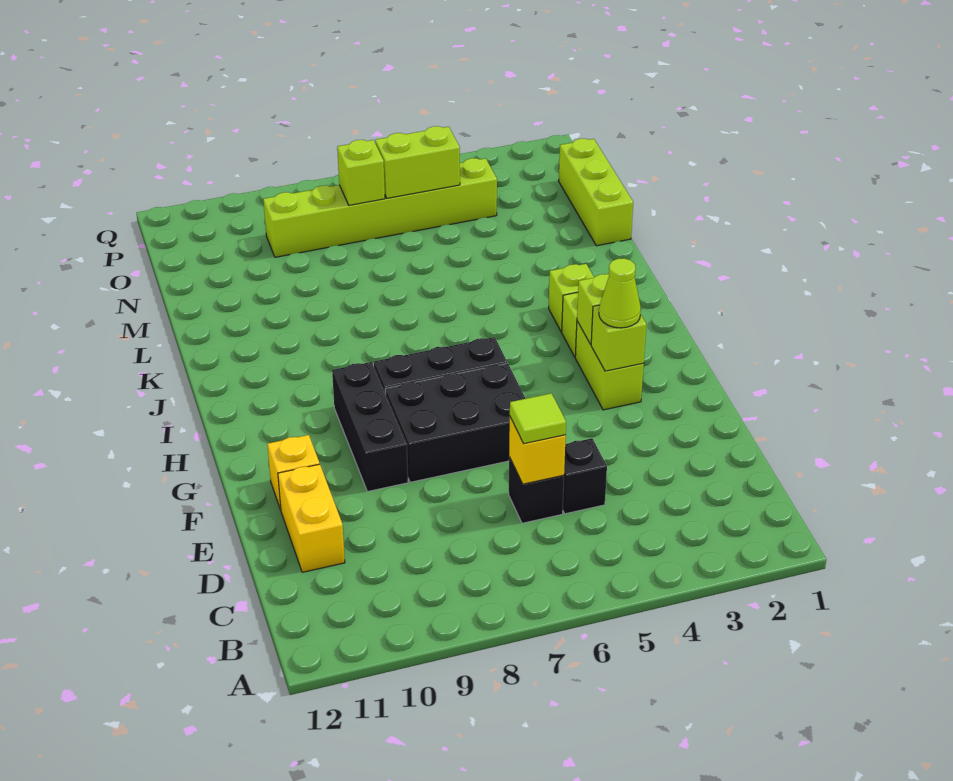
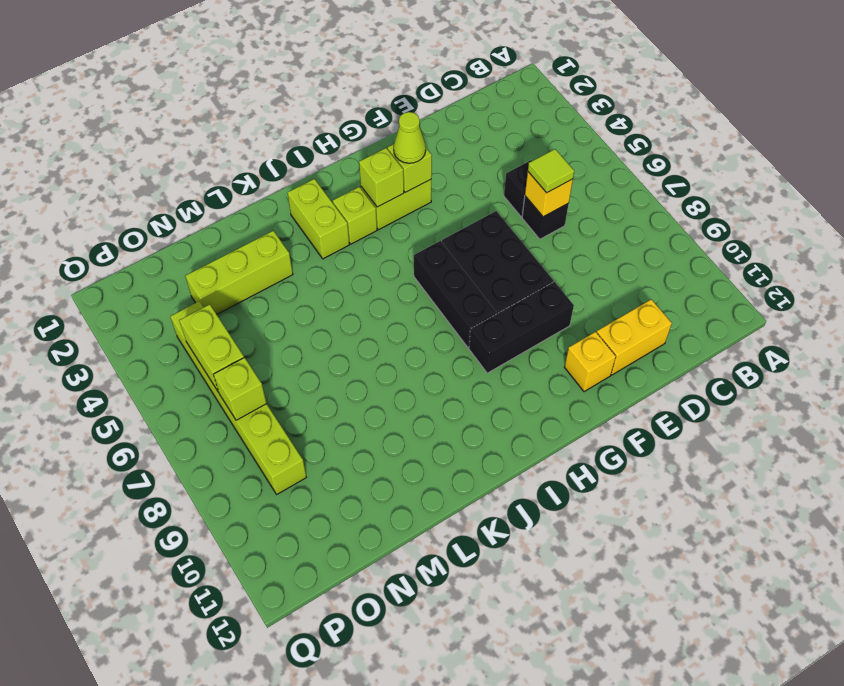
lime brick J3 level 1 -> lime brick J2:J3 level 1
lime brick M1:O1 level 1 -> lime brick L3:N3 level 1

